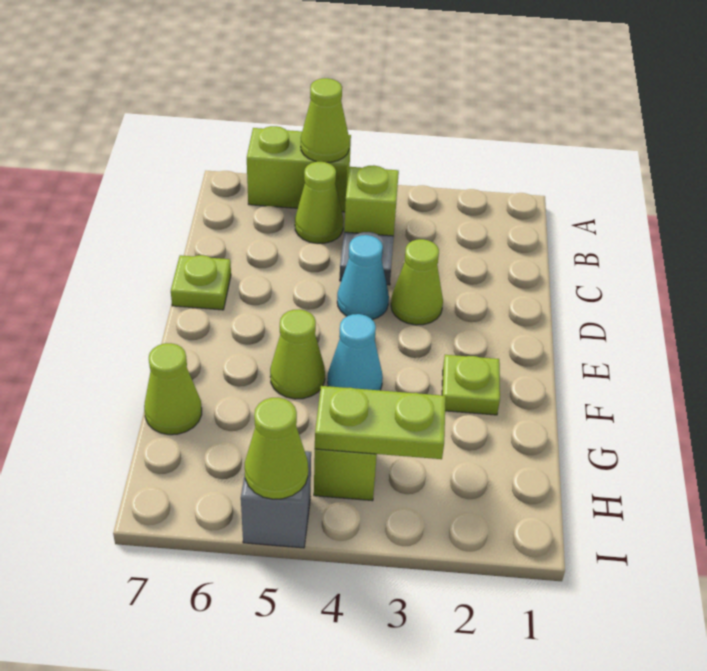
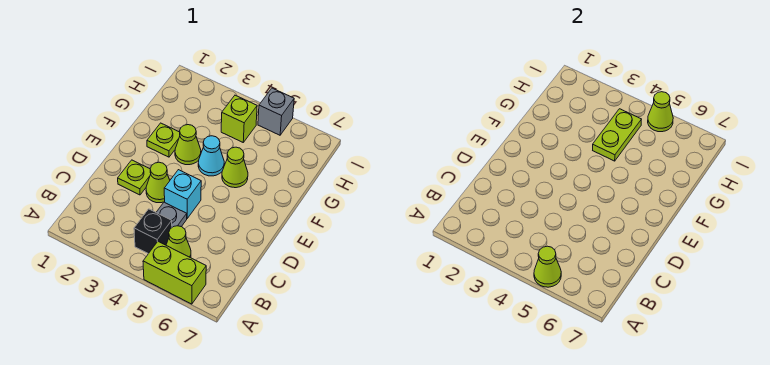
lime brick B4 level 1 -> black brick B4 level 1
cyan cone D4 level 1 -> cyan brick D4 level 1
lime plate D7 level 1 -> lime plate D2 level 1
lime cone G7 level 1 -> lime cone F3 level 1
lime plate H3:H4 level 2 -> lime plate G4:H4 level 2

